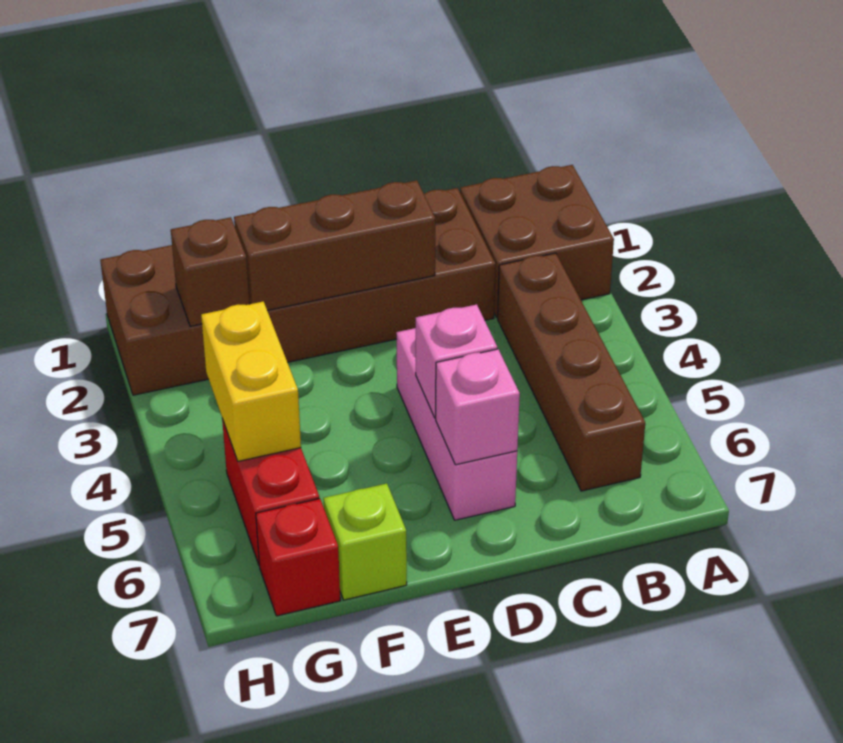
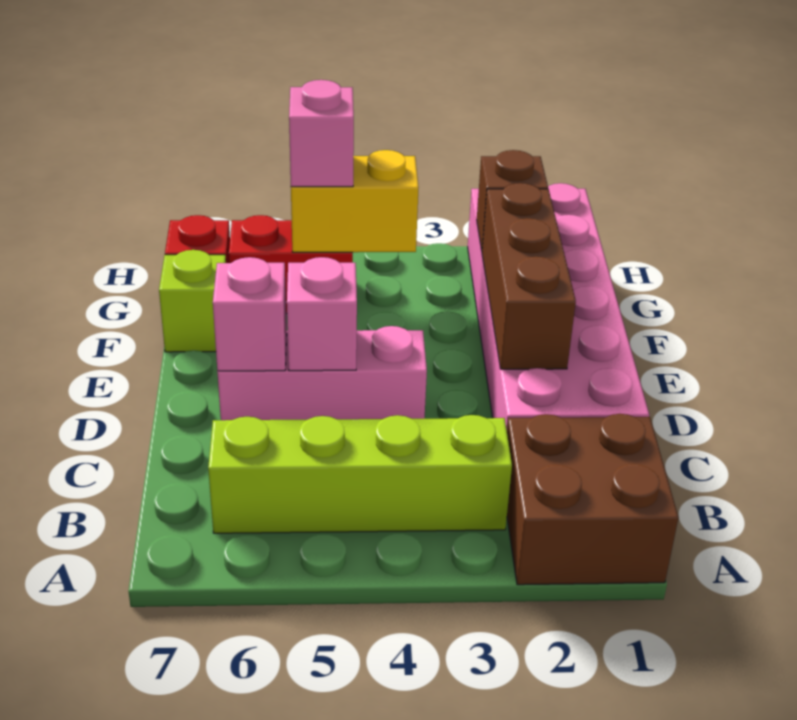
brown brick B3:B6 level 1 -> lime brick B3:B6 level 1
brown brick C1:H2 level 1 -> pink brick C1:H2 level 1
none -> pink brick G5 level 3

